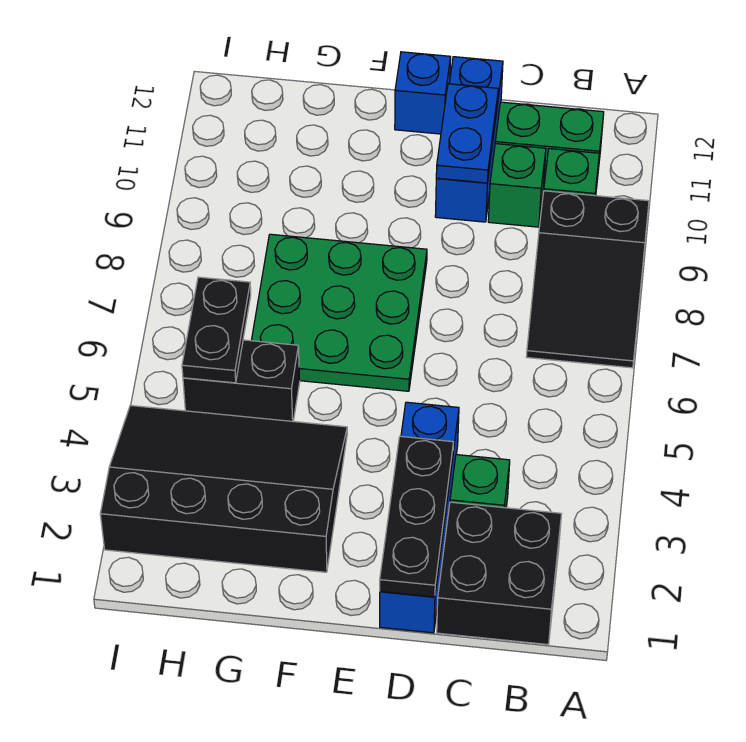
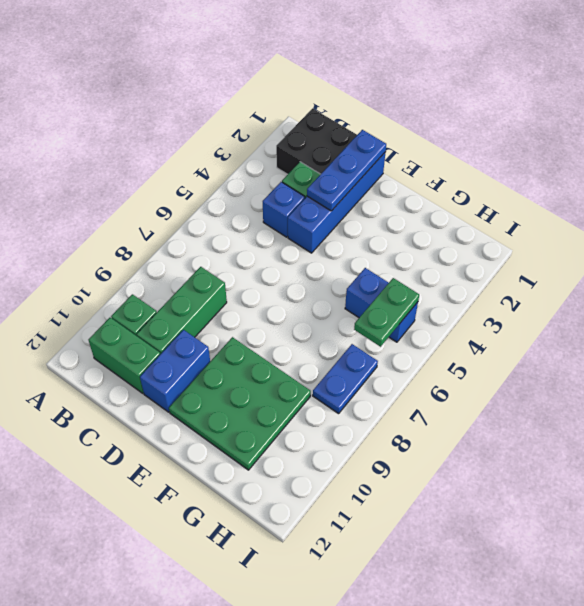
black slope A7:B9 level 1 top 9 -> none
green brick C10 level 1 -> green brick C8:C10 level 1
black plate D1:D3 level 2 -> blue plate D1:D3 level 2
blue brick D10:D12 level 1 -> blue brick D10:D11 level 1
blue plate D10:D11 level 2 -> blue plate H7:H8 level 1
green plate E6:G8 level 1 -> green plate E9:G11 level 1
blue brick E12 level 1 -> blue brick C4 level 1
black slope F2:I4 level 1 top 2 -> none
black brick G5:H5 level 1 -> blue brick G5:H5 level 1
black plate H5:H6 level 2 -> green plate H5:H6 level 2

